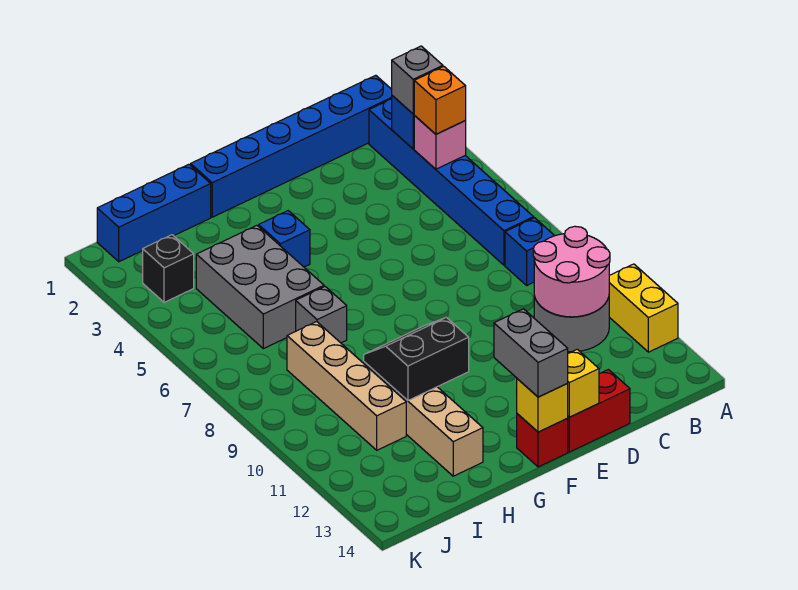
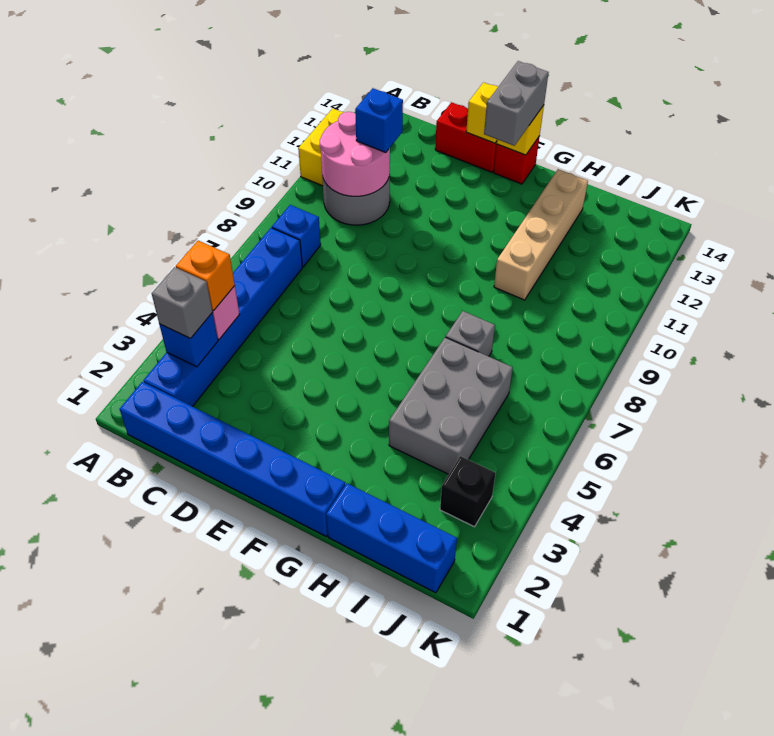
blue brick G4 level 1 -> blue brick C11 level 3
black slope G10:H11 level 2 top 11 -> none
tan brick I8:I11 level 1 -> none

